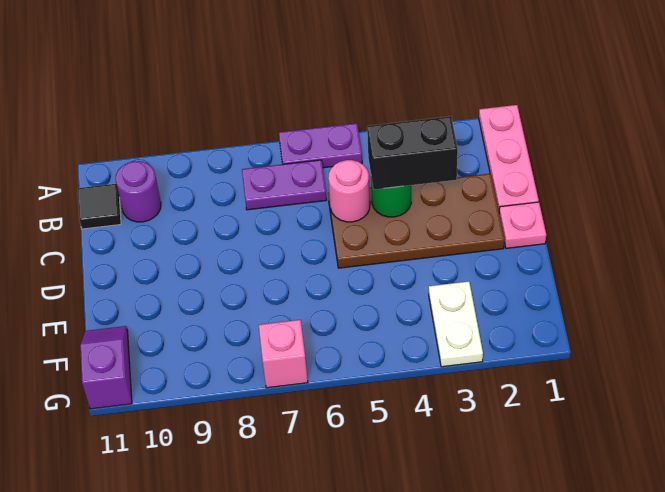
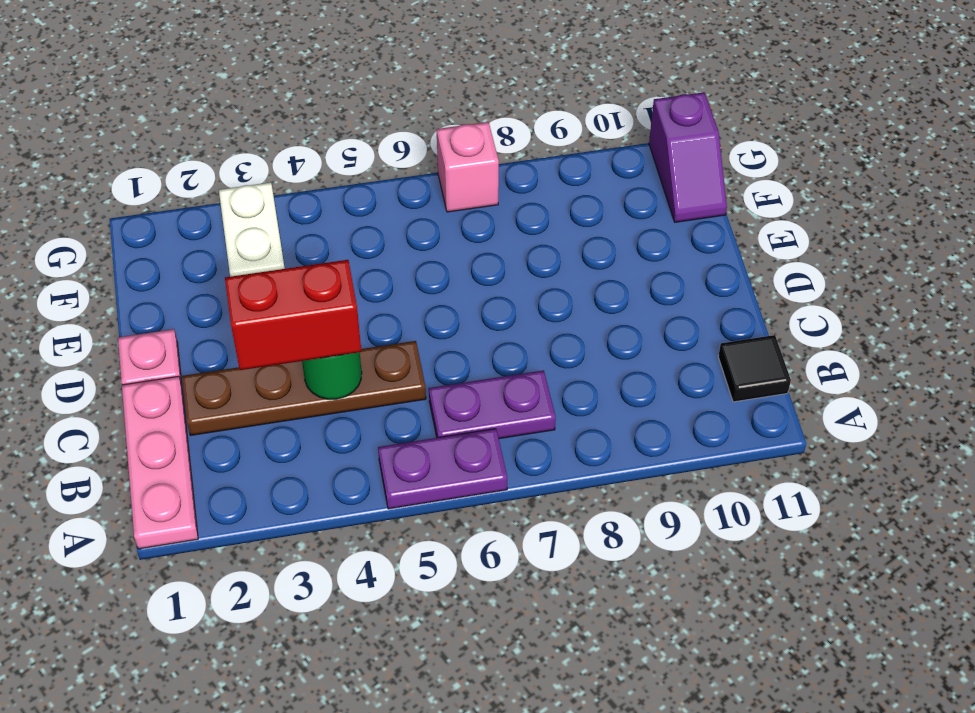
purple round brick B10 level 1 -> none
brown plate C2:D5 level 1 -> brown plate C2:C5 level 1
black brick C3:C4 level 3 -> red brick C3:C4 level 3
pink round brick C5 level 2 -> none

